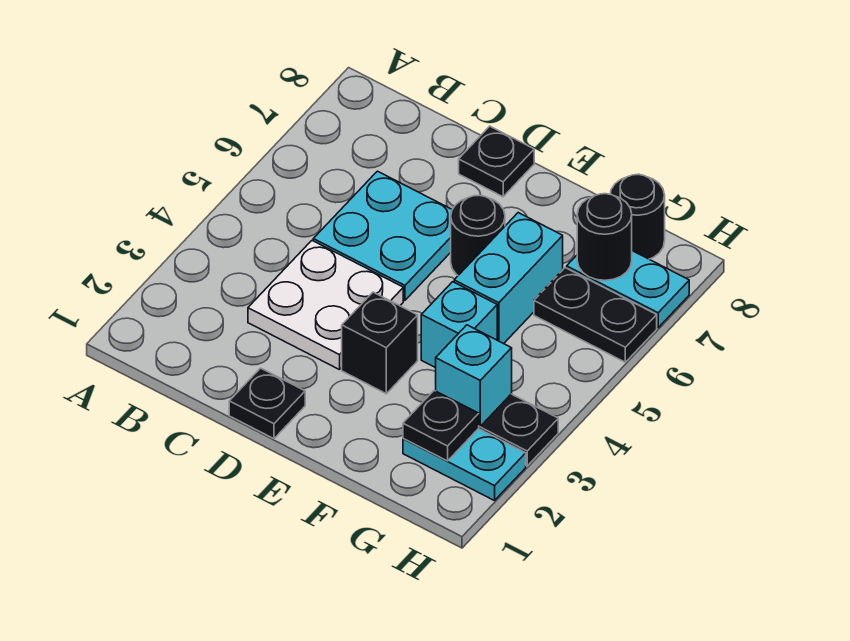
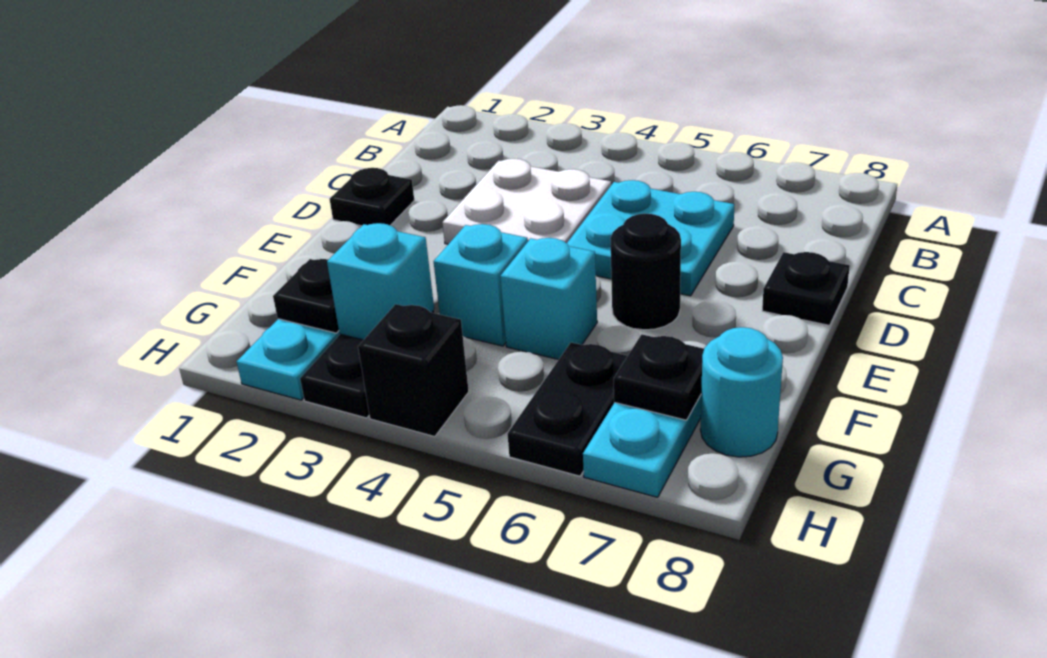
black brick E3 level 1 -> black brick H4 level 1
cyan brick F5:F6 level 1 -> cyan brick F5 level 1
black round brick G7 level 2 -> black plate G7 level 2
black round brick G8 level 1 -> cyan round brick G8 level 1

